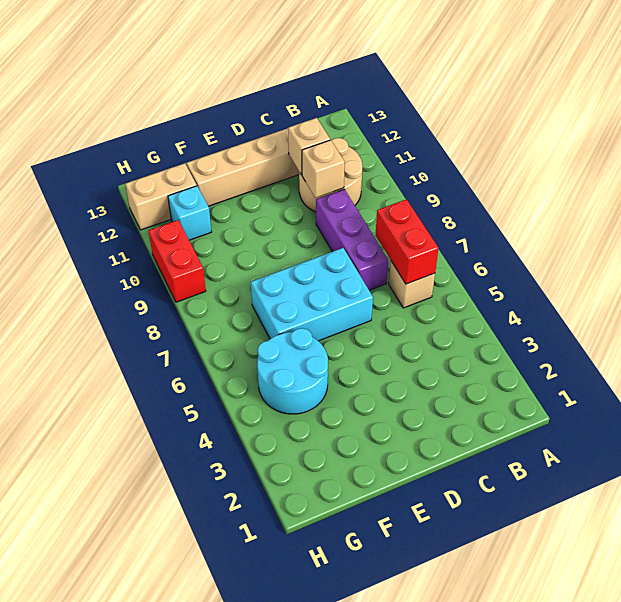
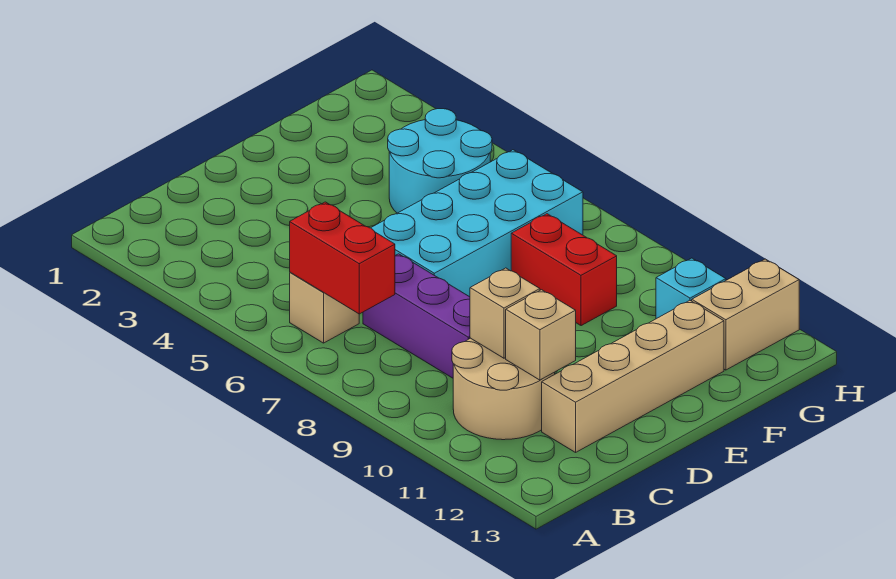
cyan brick D6:F7 level 1 -> cyan brick D6:G7 level 1
red brick H9:H10 level 1 -> red brick F8:F9 level 1

